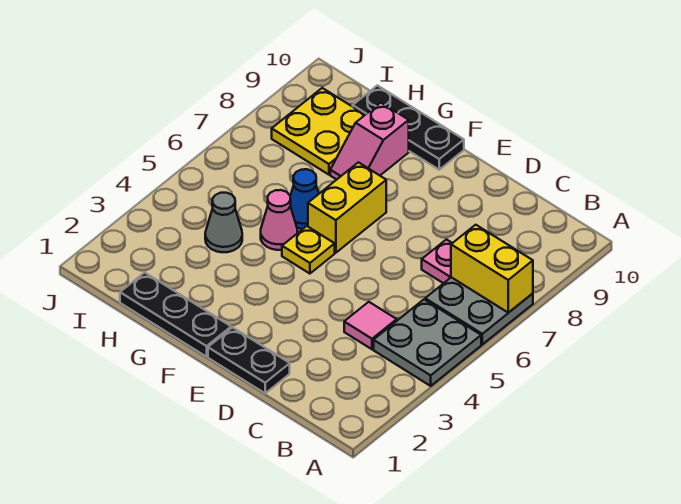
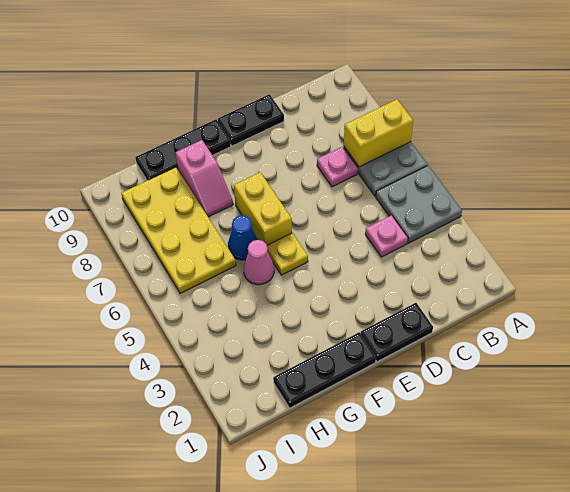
pink tile C4 level 1 -> pink plate C4 level 1
none -> black plate D10:E10 level 1
grey cone H4 level 1 -> none
yellow plate H8:I9 level 1 -> yellow plate H6:I9 level 1

